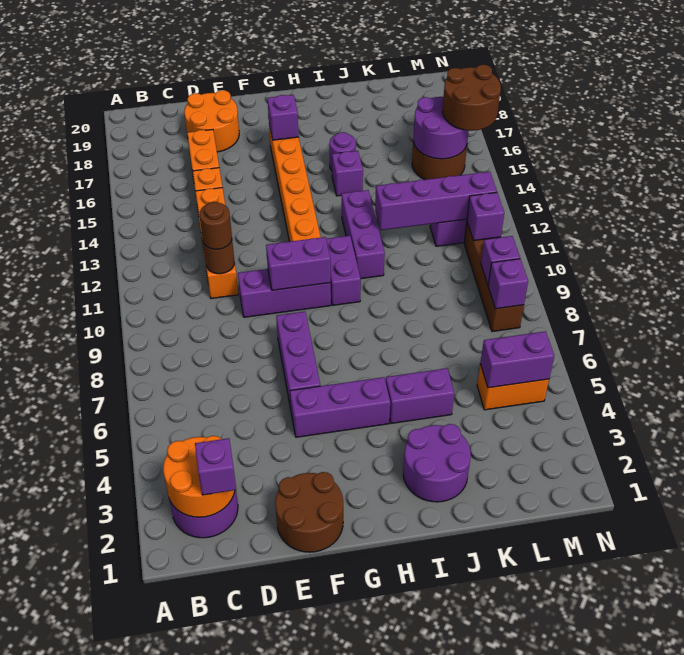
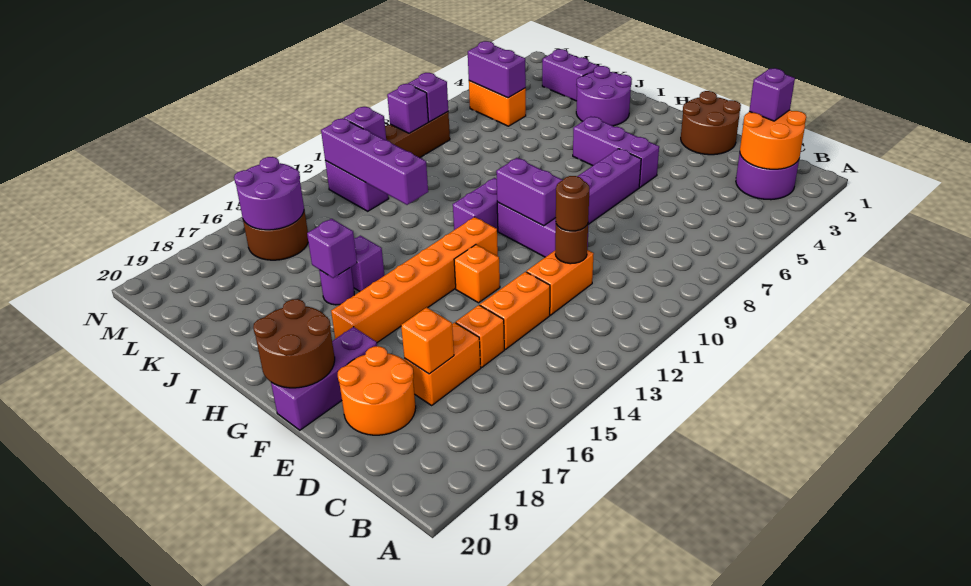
none -> orange brick D17 level 2
none -> orange brick F13 level 1
purple brick G17 level 2 -> purple brick I16 level 2
purple brick I5:J5 level 1 -> purple brick K2:L2 level 1
purple brick I11:I13 level 1 -> purple brick F18:F20 level 1
brown round brick M15:N16 level 3 -> brown round brick F19:G20 level 2

